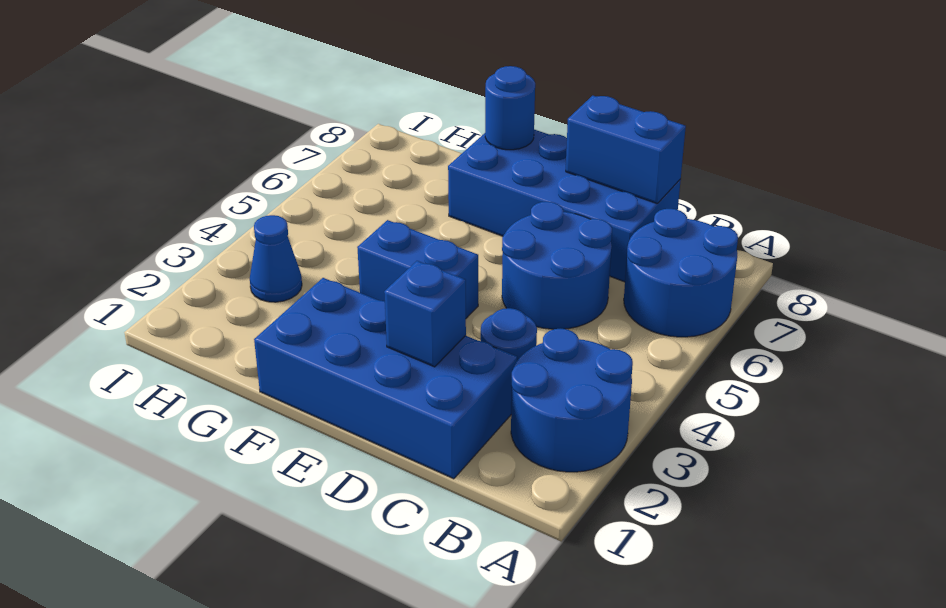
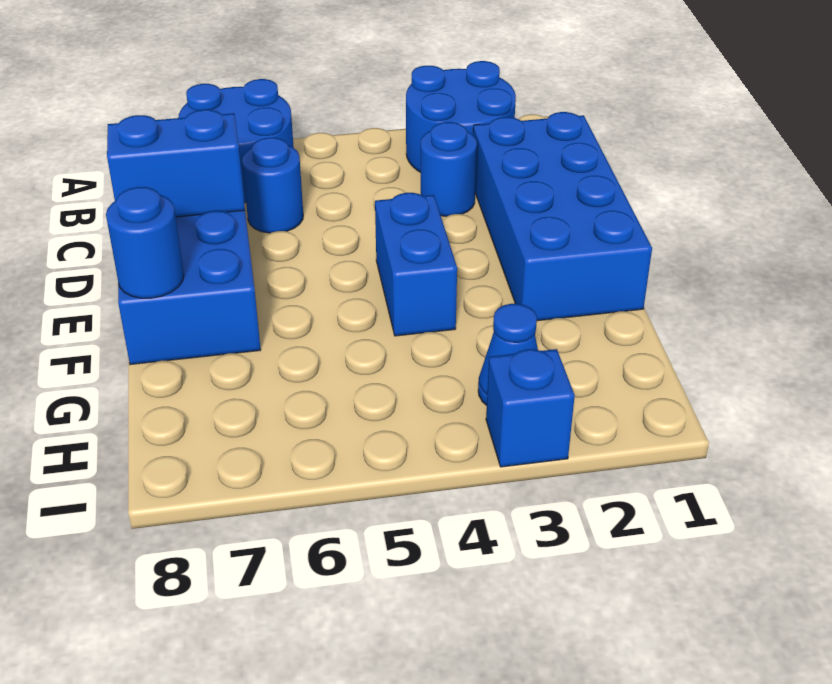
blue round brick C5:D6 level 1 -> blue round brick C6 level 1
blue brick C8:D8 level 2 -> blue brick D7:D8 level 2
blue brick D2 level 2 -> blue brick I3 level 1

